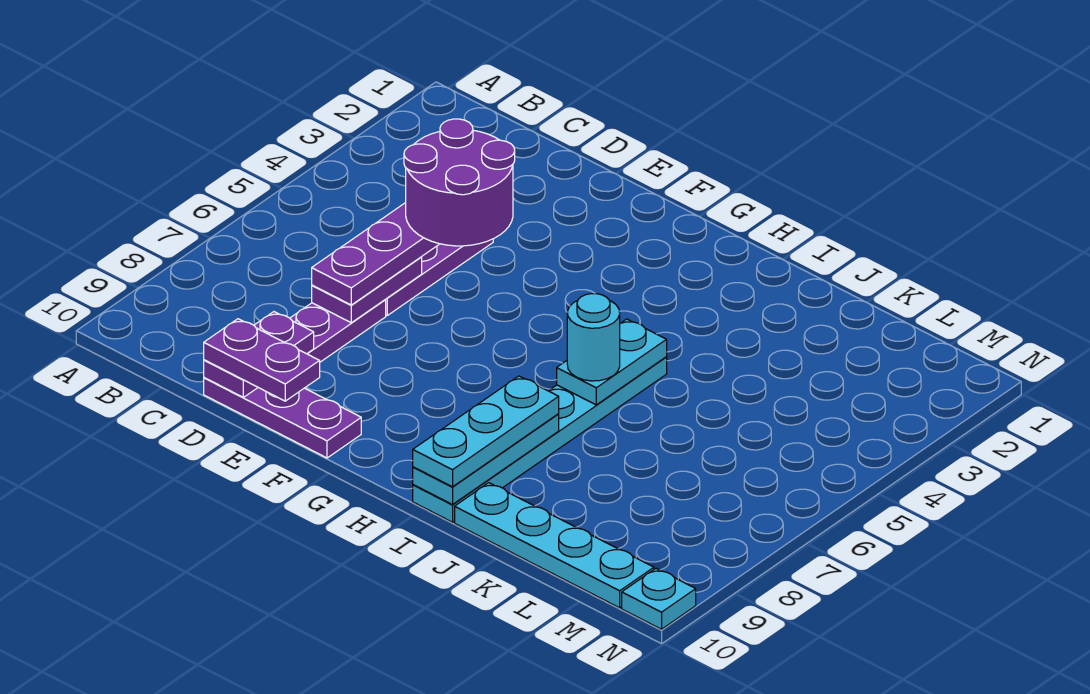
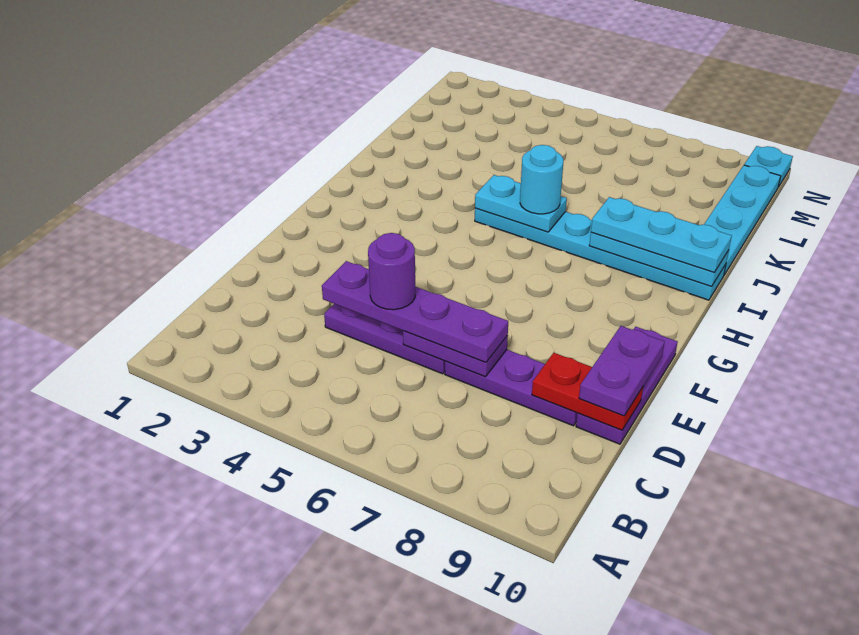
purple round brick D4:E5 level 4 -> purple round brick D5 level 4
purple plate D9:D10 level 2 -> red plate D9:D10 level 2

